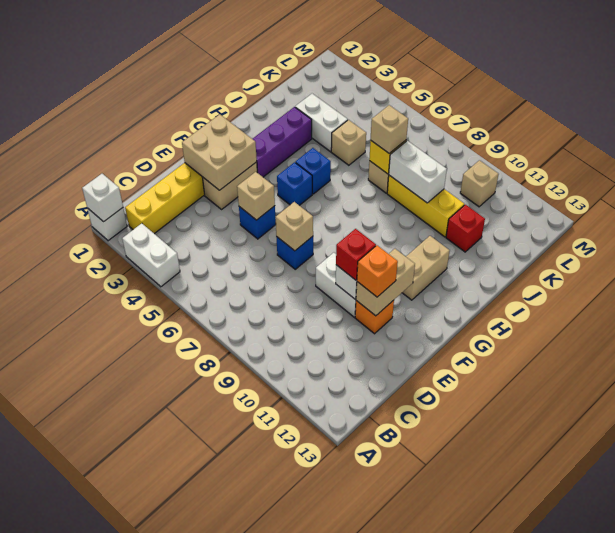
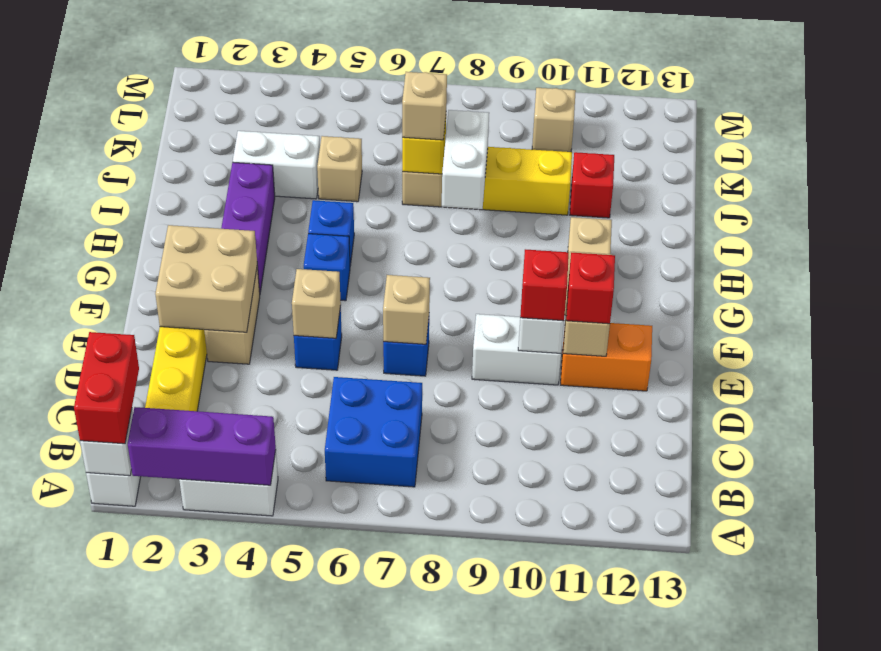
none -> red brick A1:B1 level 3
none -> purple brick A2:A4 level 2
none -> blue brick B6:C7 level 1
orange brick E11 level 1 -> orange brick E11:E12 level 1
orange brick E11 level 3 -> red brick E11 level 3
white brick J8:J9 level 2 -> white brick I8:J8 level 2

